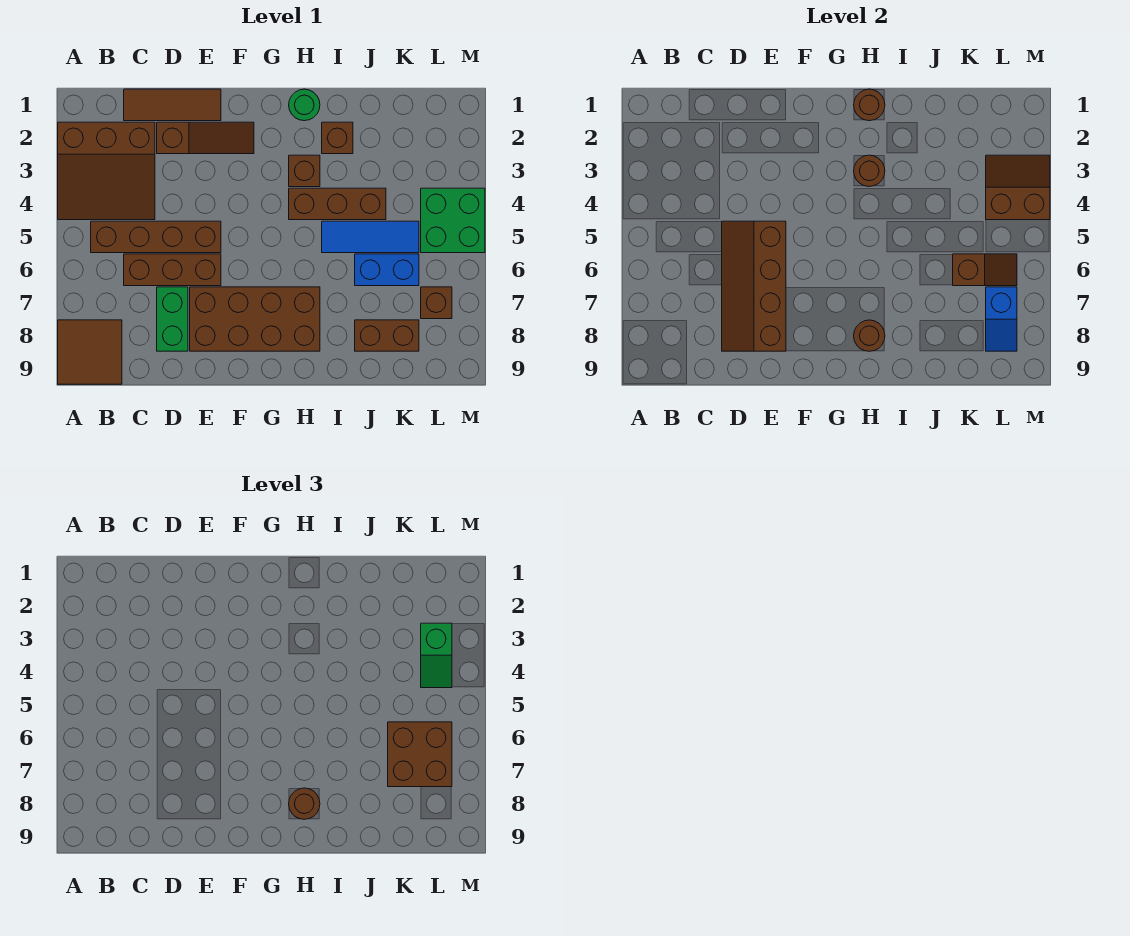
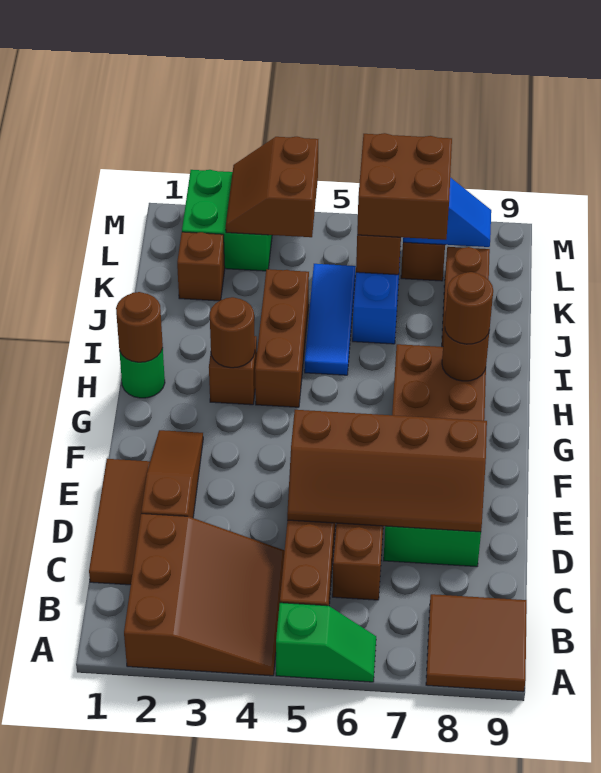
brown brick I2 level 1 -> brown brick K2 level 1
green slope L3:L4 level 3 top 3 -> green slope A5:A6 level 1 top 5
green brick L4:M5 level 1 -> green brick L2:M3 level 1

